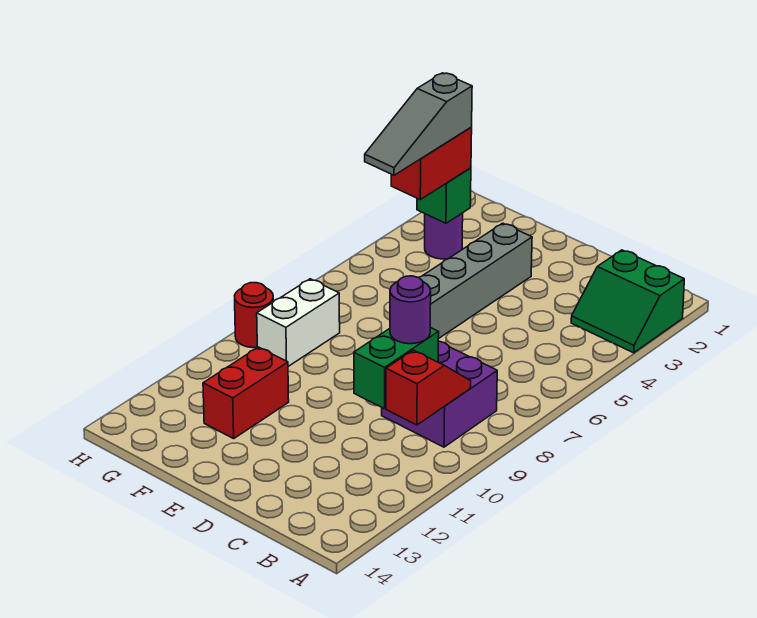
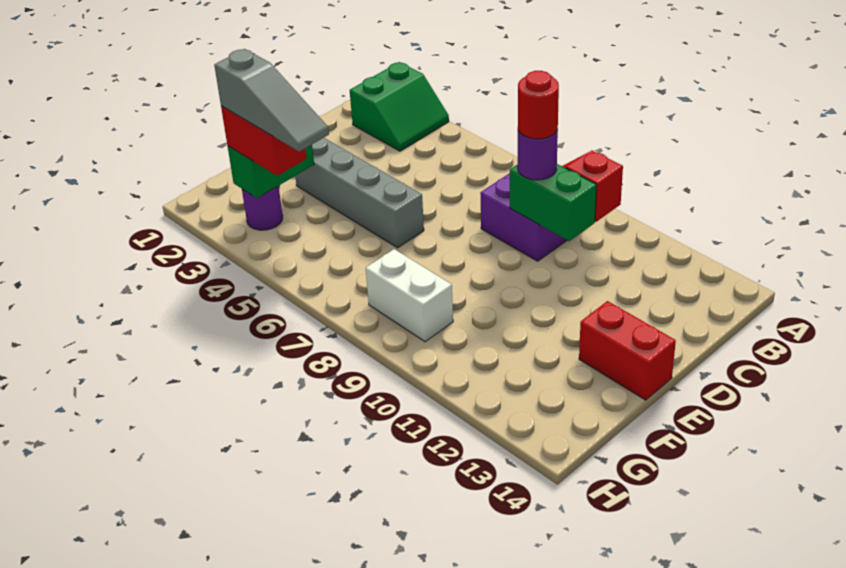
red brick F11:F12 level 1 -> red brick E13:E14 level 1
green brick G3 level 2 -> green brick F3:G3 level 2
red round brick H9 level 1 -> red round brick C9 level 4

